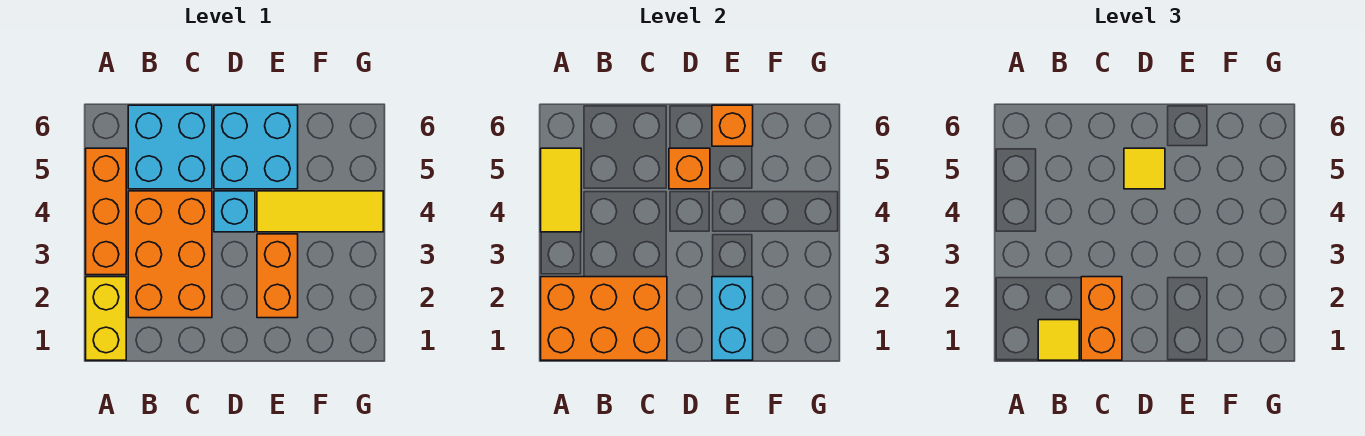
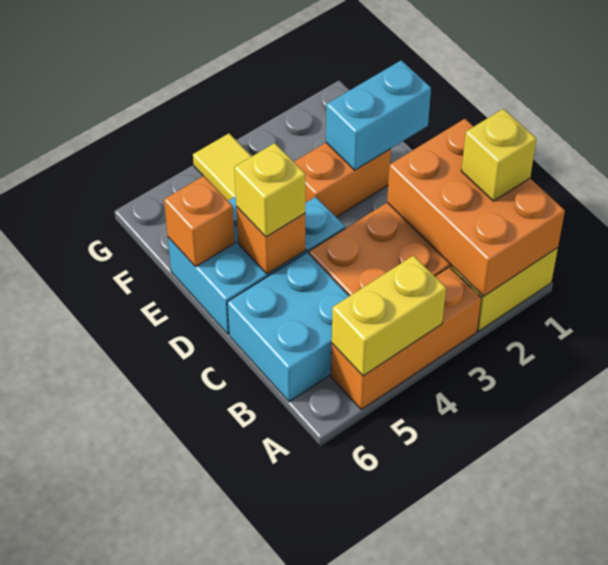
yellow tile A4:A5 level 2 -> yellow brick A4:A5 level 2
yellow tile B1 level 3 -> yellow brick B1 level 3
orange brick C1:C2 level 3 -> none
yellow tile D5 level 3 -> yellow brick D5 level 3

